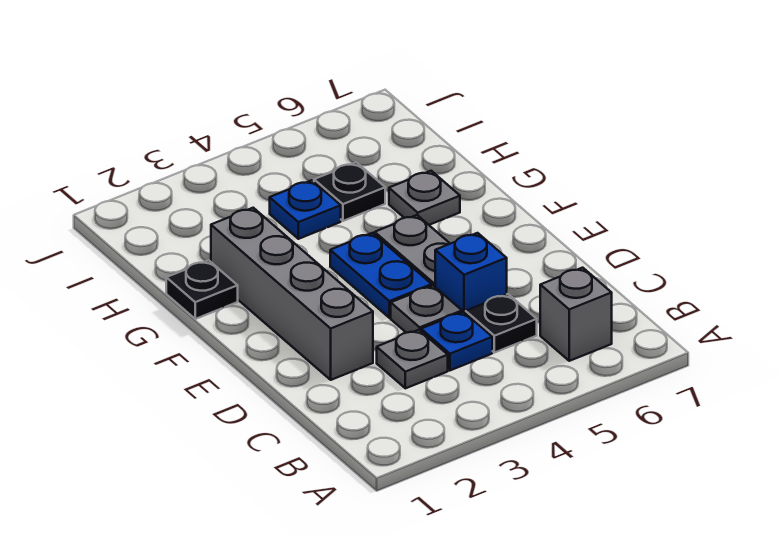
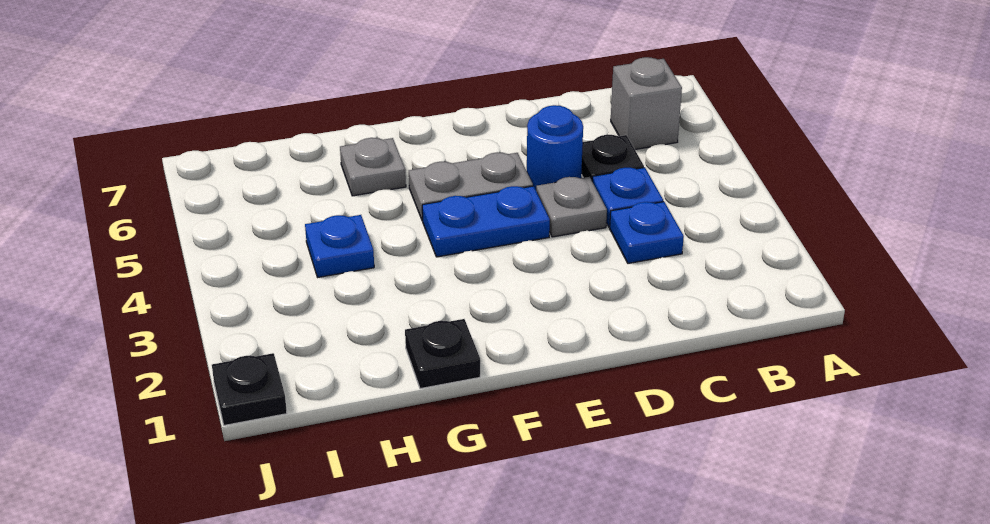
grey plate C3 level 1 -> blue plate C3 level 1
grey brick D2:G2 level 1 -> none
blue brick D5 level 1 -> blue round brick D5 level 1
black plate H5 level 1 -> black plate J1 level 1

